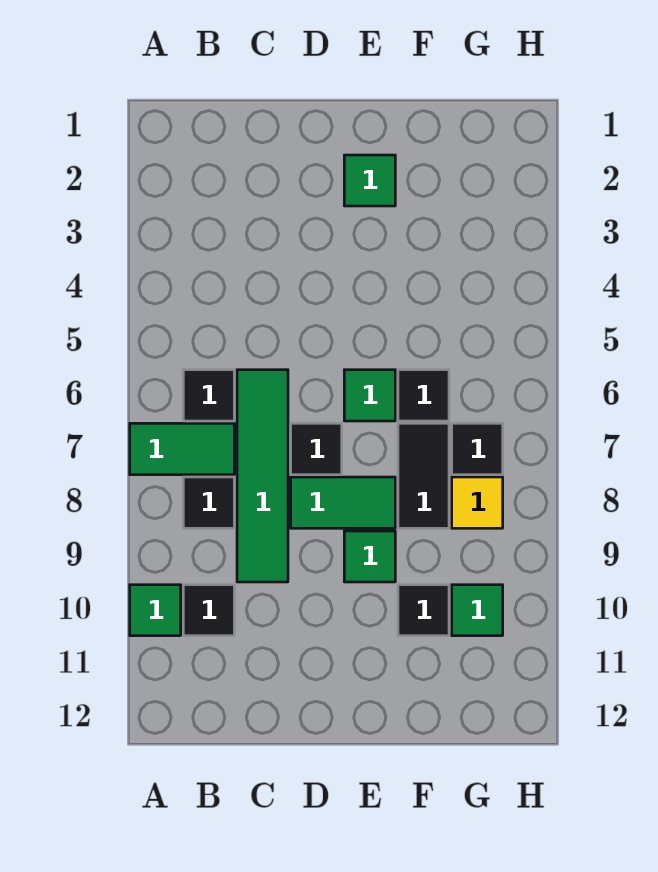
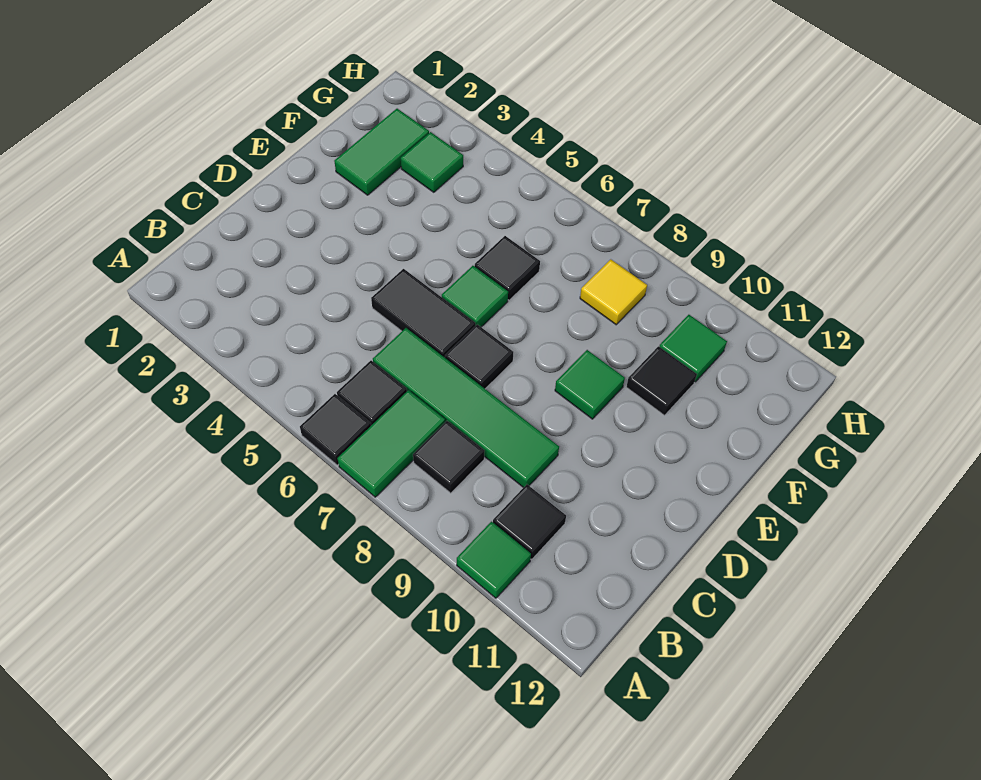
green tile D8:E8 level 1 -> green tile F2:G2 level 1
green tile E2 level 1 -> green tile G3 level 1
black tile F7:F8 level 1 -> black tile D5:D6 level 1
black tile G7 level 1 -> black tile A6 level 1

